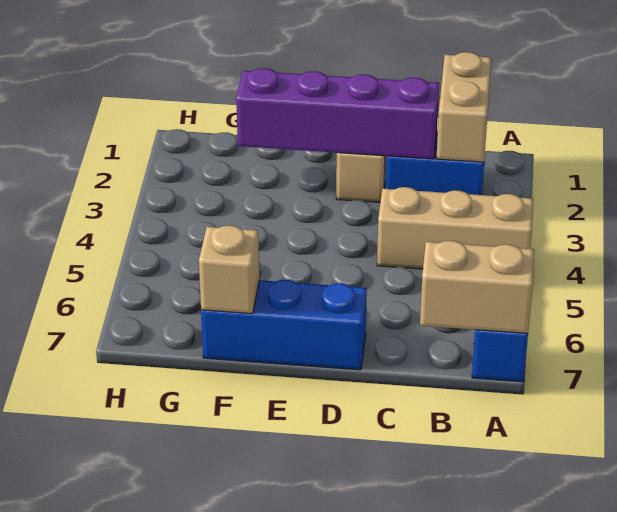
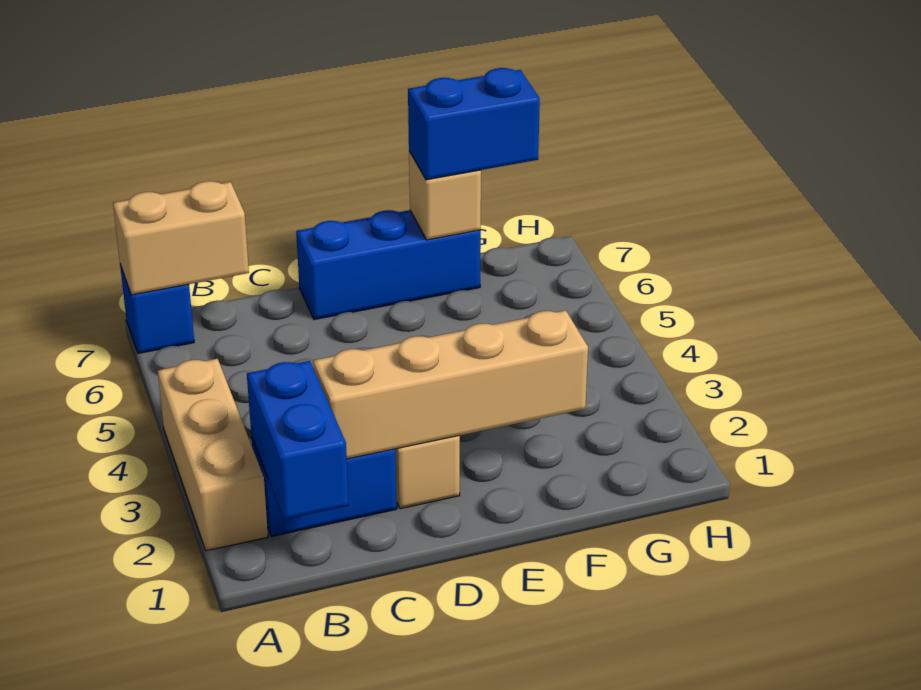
tan brick A4:C4 level 1 -> tan brick A2:A4 level 1
tan brick B1:B2 level 2 -> blue brick B1:B2 level 2
purple brick C2:F2 level 2 -> tan brick C2:F2 level 2
none -> blue brick F7:G7 level 3

